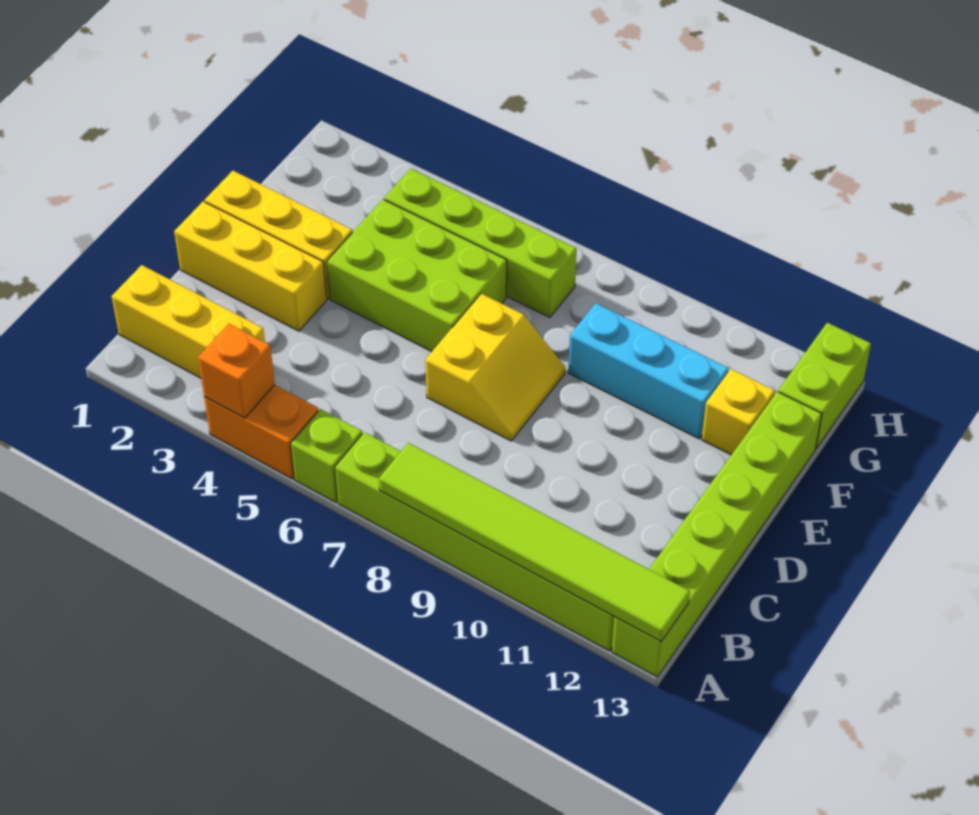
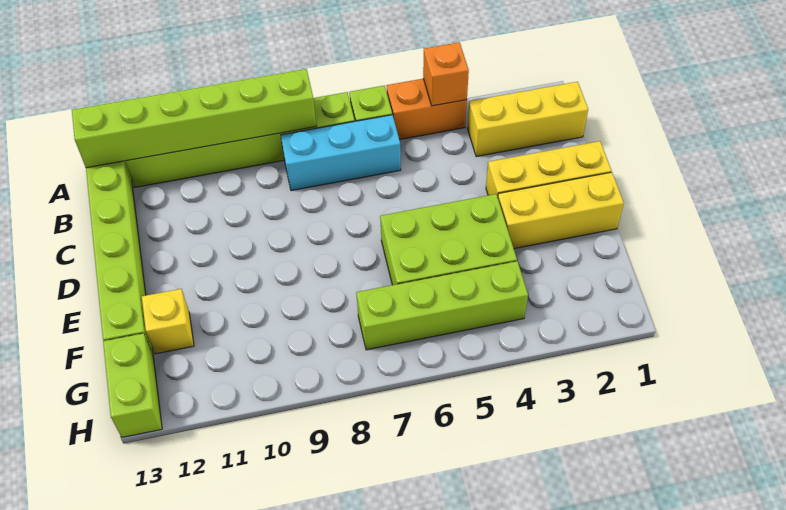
lime tile A8:A13 level 2 -> lime brick A8:A13 level 2
yellow slope D7:E8 level 1 top 7 -> none
cyan brick F9:F11 level 1 -> cyan brick B6:B8 level 1

